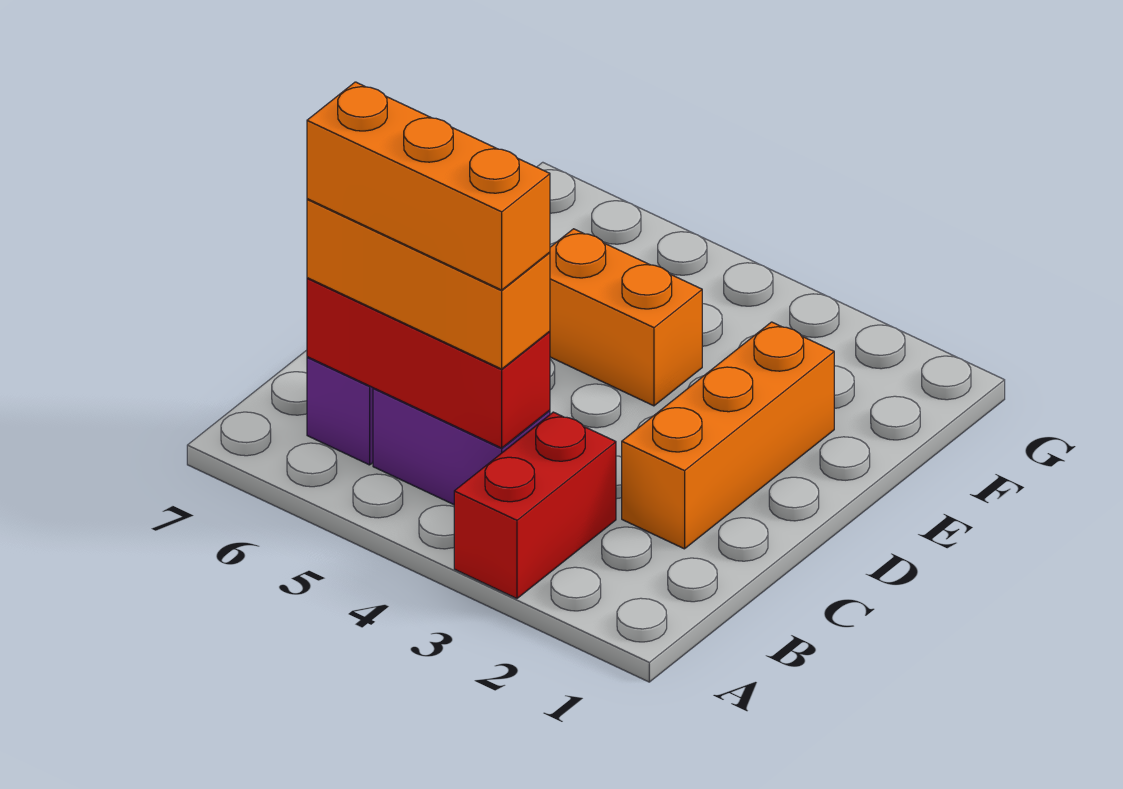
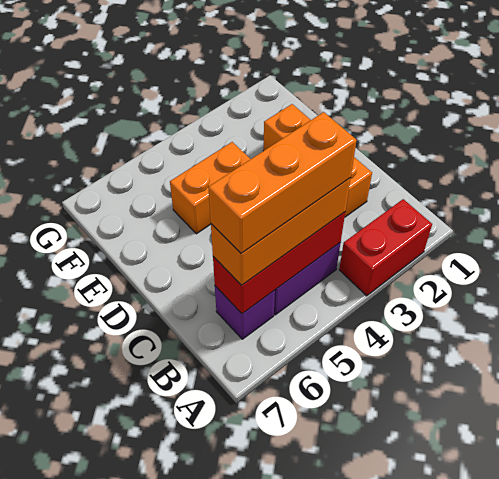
red brick A3:B3 level 1 -> red brick A2:A3 level 1

